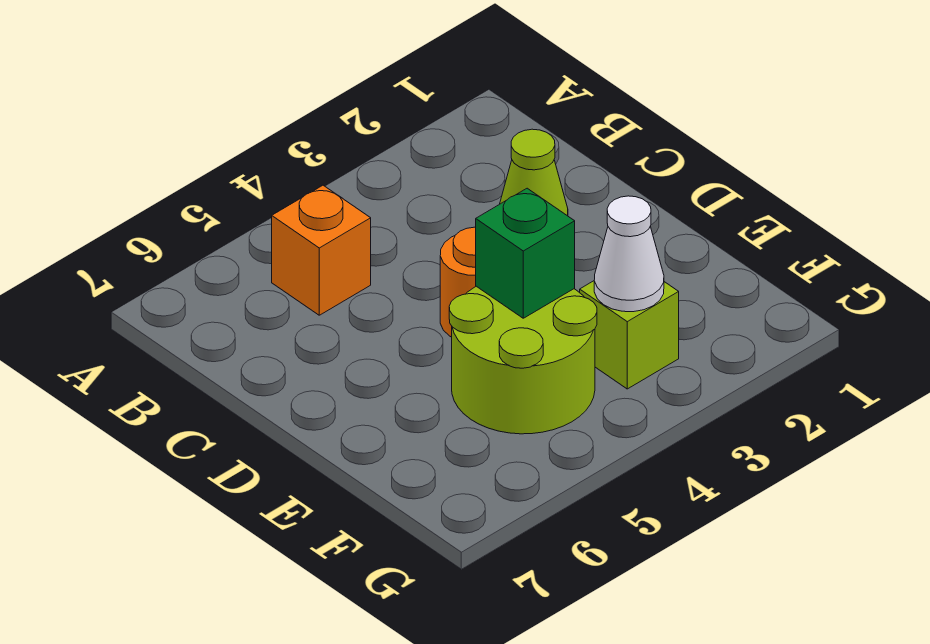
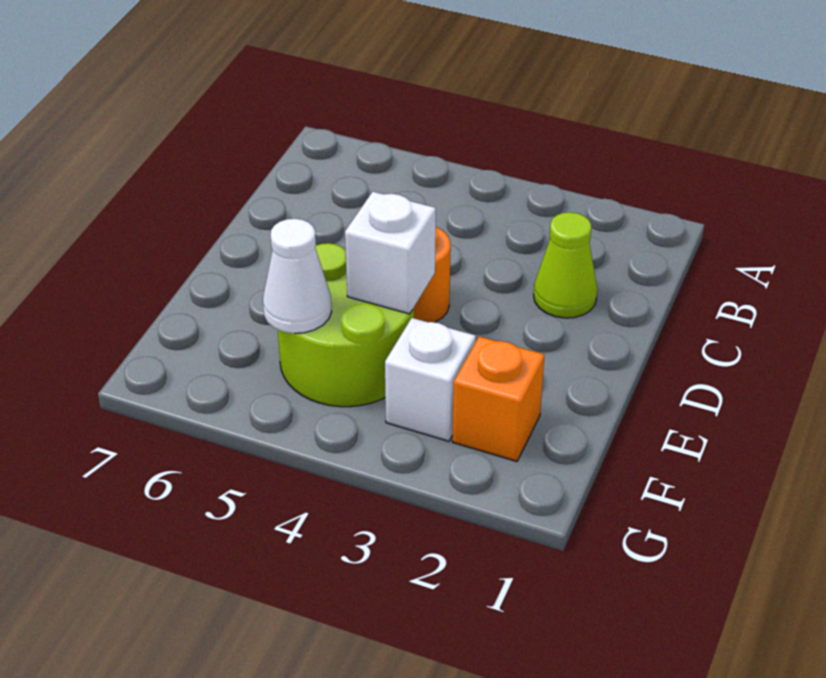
orange brick B5 level 1 -> orange brick F2 level 1
green brick E4 level 2 -> white brick E4 level 2
lime brick F3 level 1 -> white brick F3 level 1
white cone F3 level 2 -> white cone F5 level 2

